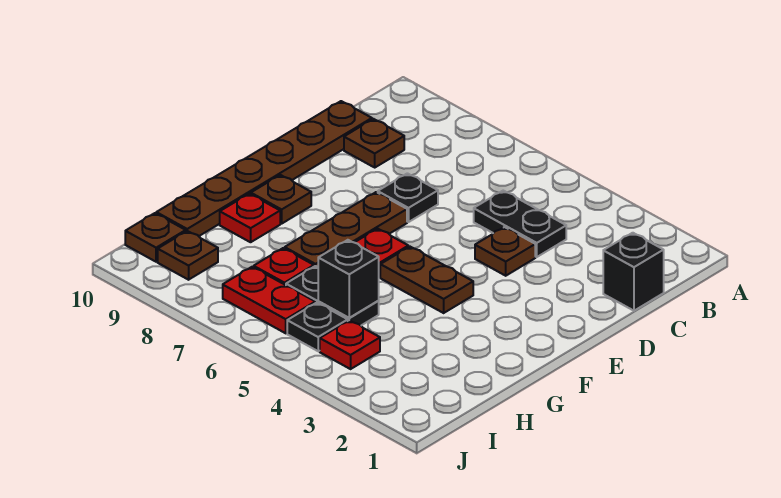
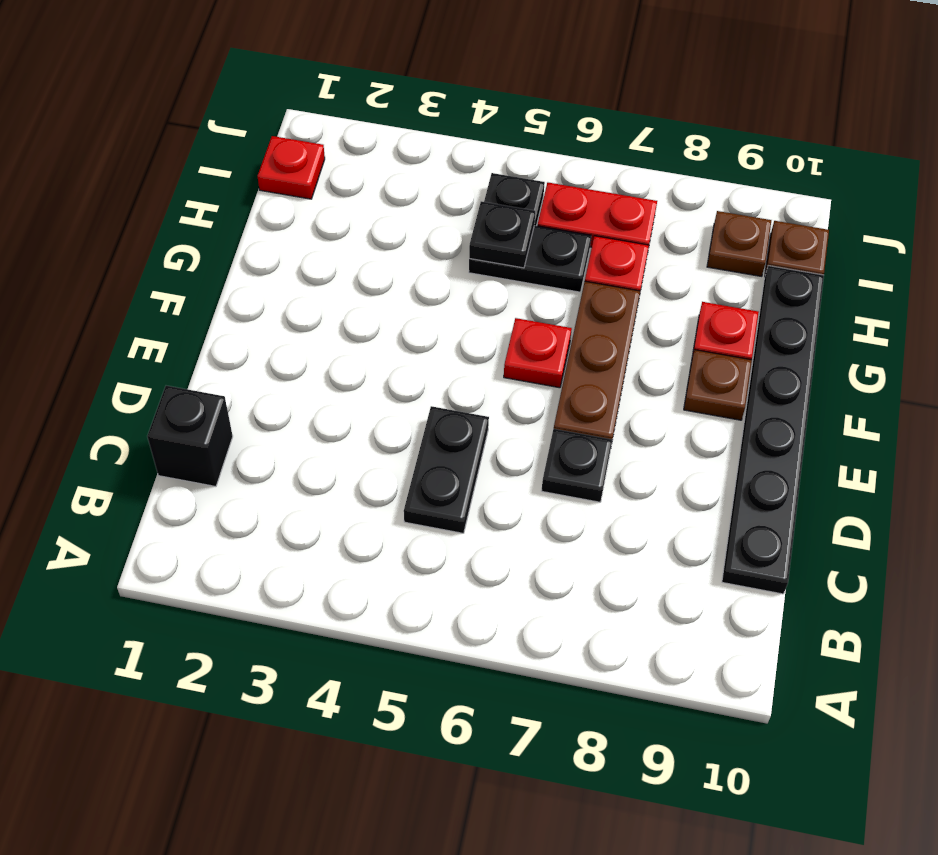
black plate C4:C5 level 1 -> black plate C5:D5 level 1
brown plate C9 level 1 -> none
brown plate C10:H10 level 1 -> black plate C10:H10 level 1
brown plate D4 level 1 -> none
brown plate F4:F5 level 1 -> none
black brick H5 level 2 -> black plate H5 level 2
red plate I4 level 1 -> red plate I1 level 1

